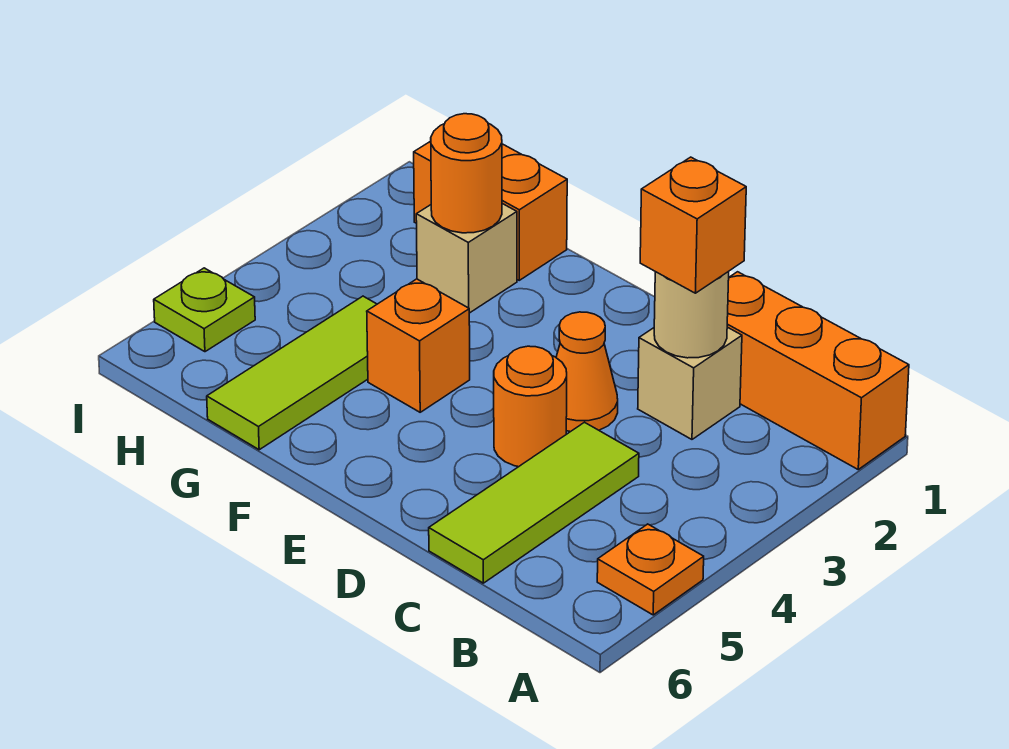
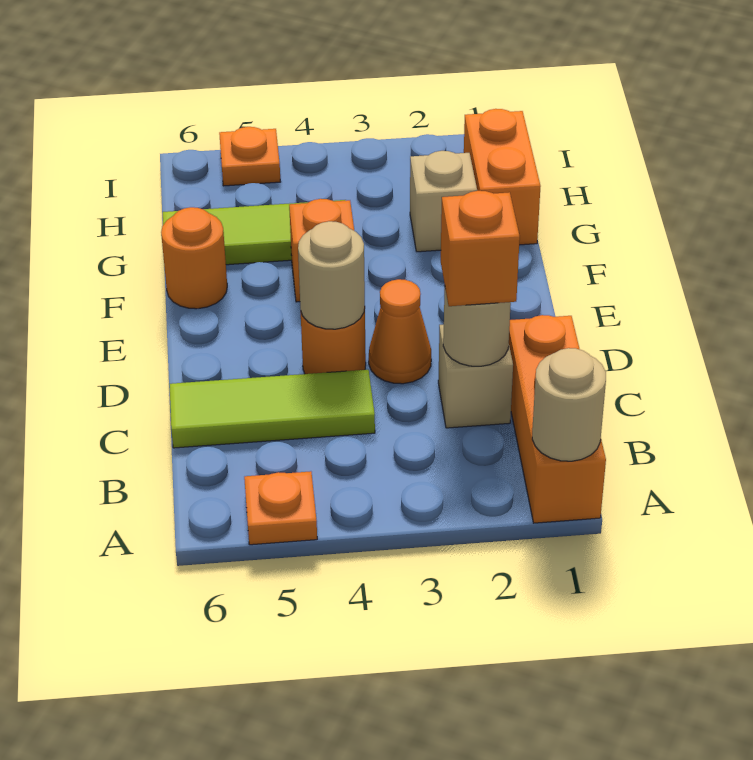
none -> tan round brick A1 level 2
none -> tan round brick D4 level 2
orange round brick G2 level 2 -> orange round brick F6 level 1
lime plate I5 level 1 -> orange plate I5 level 1

